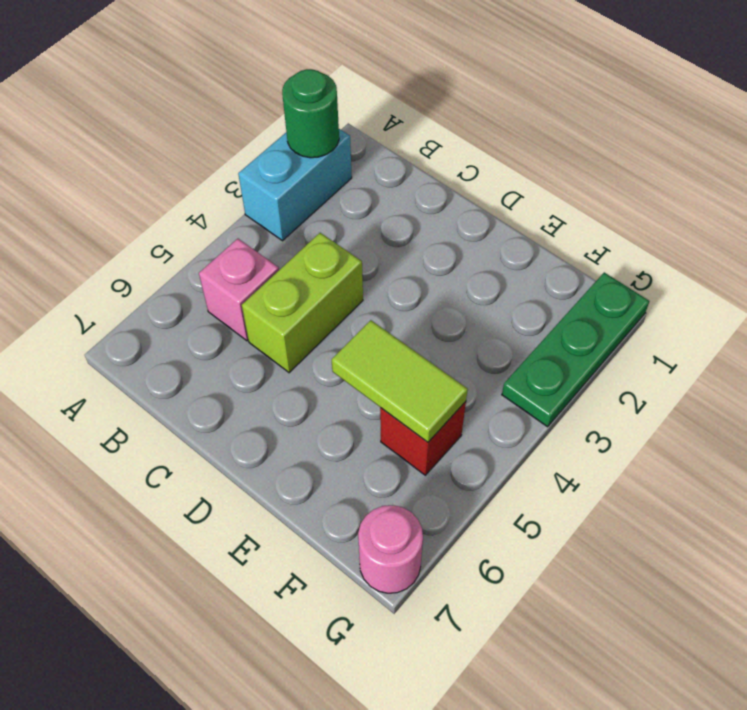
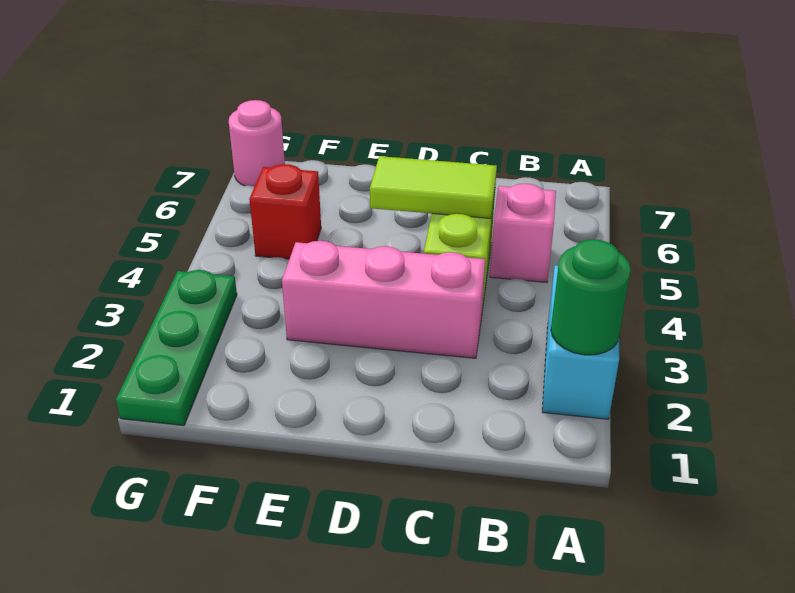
none -> pink brick C3:E3 level 1
lime tile E5:F5 level 2 -> lime tile C5:D5 level 2

